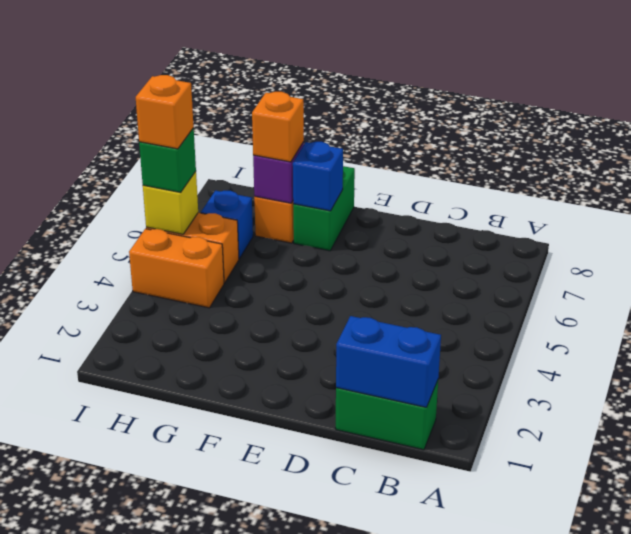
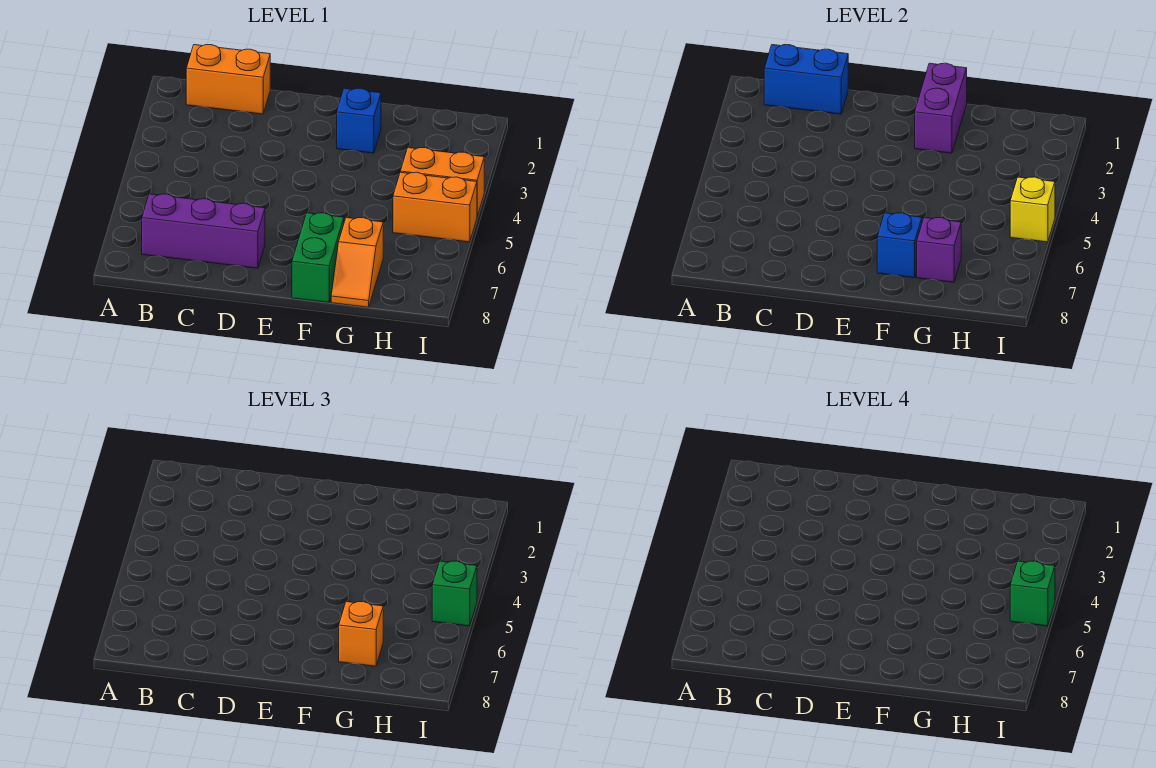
green brick B1:C1 level 1 -> orange brick B1:C1 level 1
none -> purple brick B7:D7 level 1
none -> purple brick F1:F2 level 2
blue brick H6 level 1 -> blue brick F2 level 1
orange brick I5 level 4 -> green brick I5 level 4

